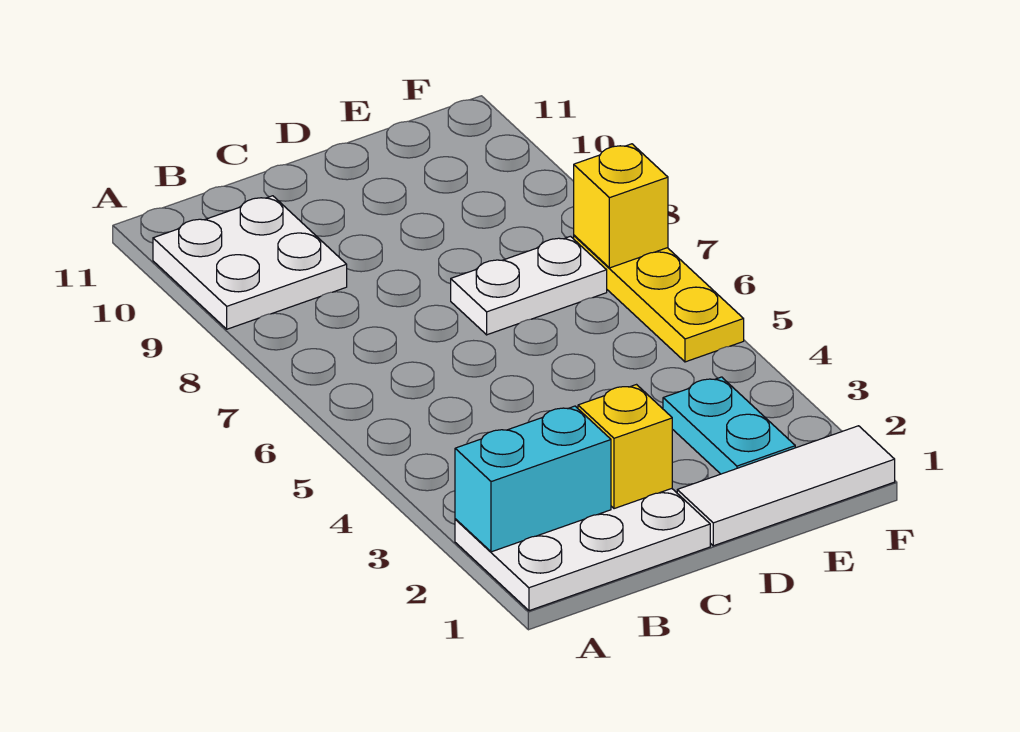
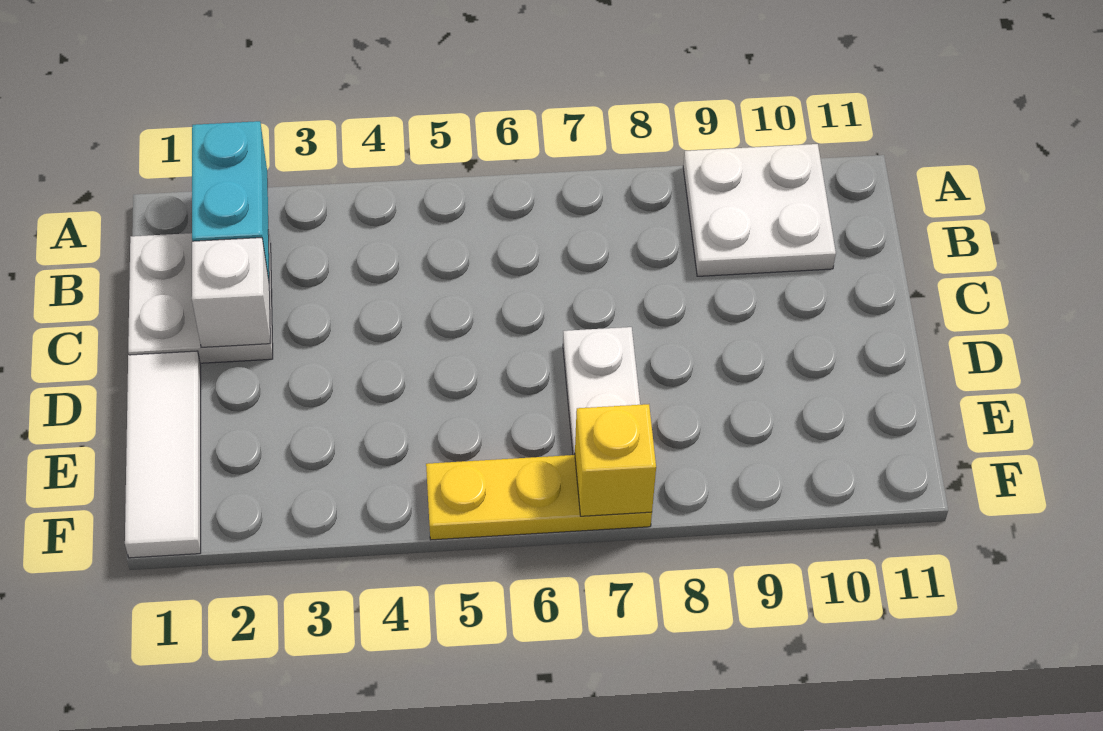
white plate A1:C2 level 1 -> white plate B1:C2 level 1
yellow brick C2 level 2 -> white brick C2 level 2
cyan plate E2:E3 level 1 -> none

